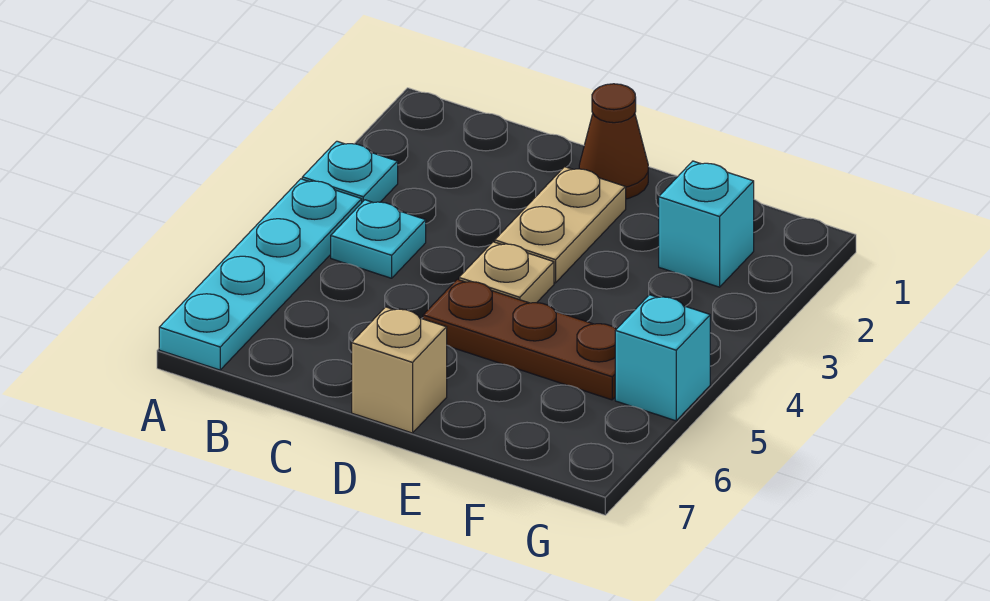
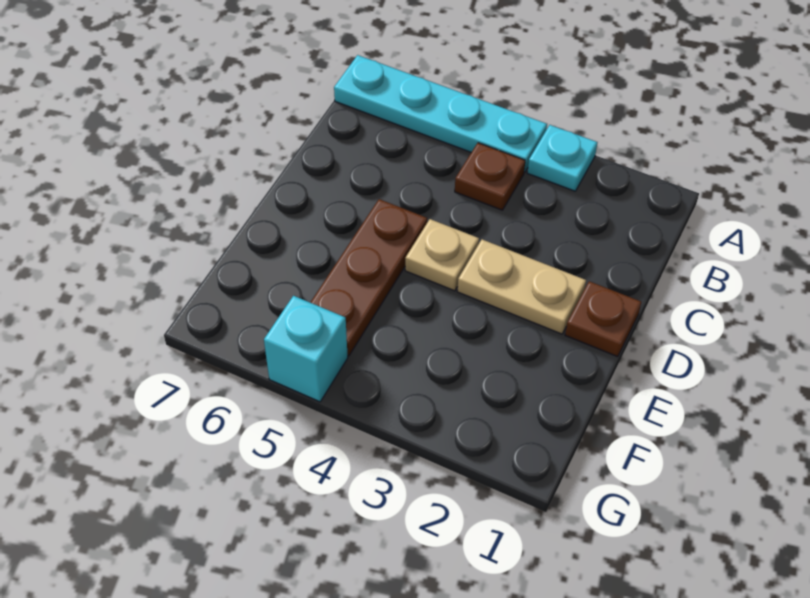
cyan plate B4 level 1 -> brown plate B4 level 1
brown cone D1 level 1 -> brown plate D1 level 1
tan brick D7 level 1 -> none
cyan brick F2 level 1 -> none

